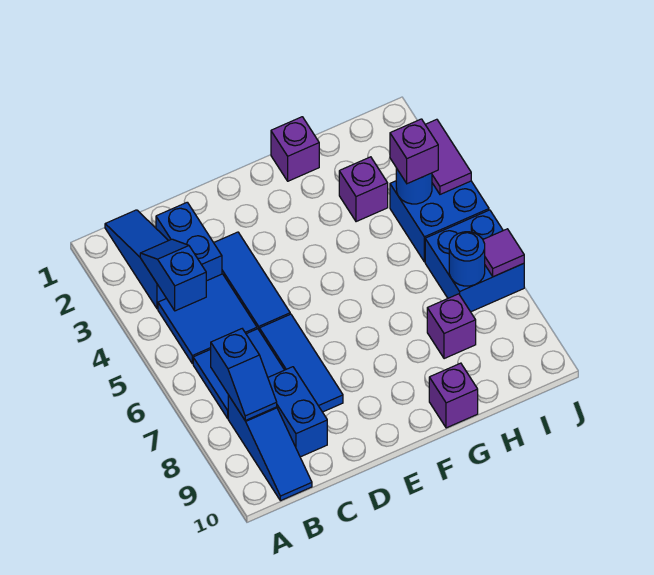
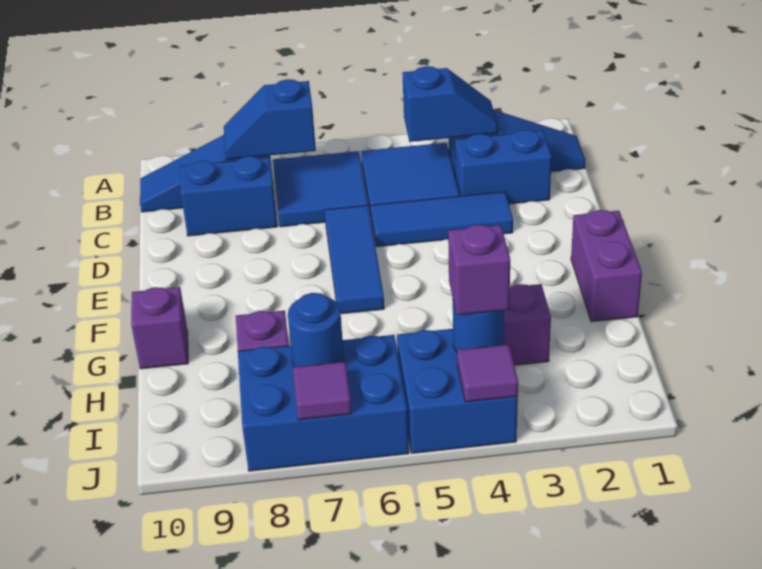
blue tile D6:D8 level 1 -> blue tile D6:F6 level 1
purple brick G1 level 1 -> purple brick F1:G1 level 1
blue brick I6:J7 level 1 -> blue brick I6:J8 level 1
purple tile J3:J4 level 2 -> purple tile J4 level 2

